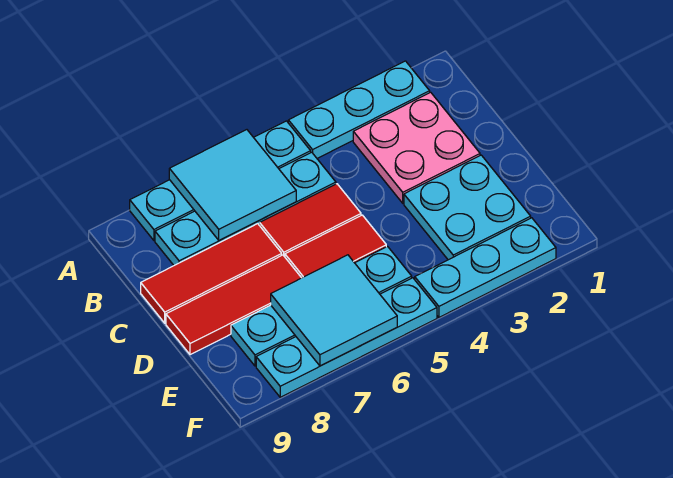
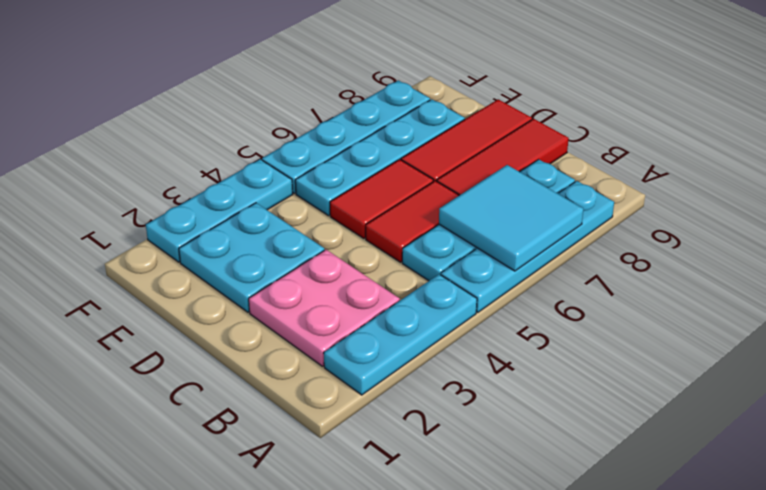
cyan tile E6:F7 level 2 -> none

